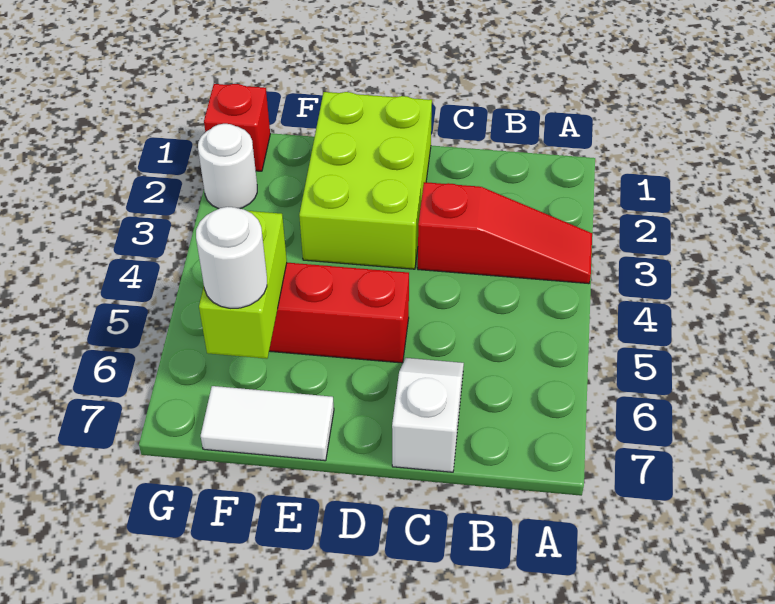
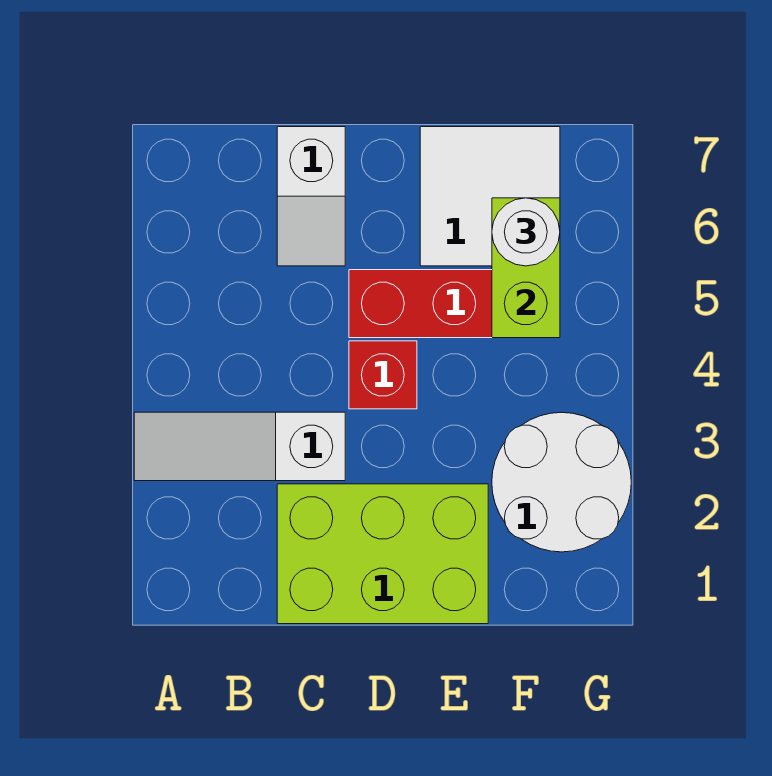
red slope A3:C3 level 1 top C -> white slope A3:C3 level 1 top C
lime brick D1:E3 level 1 -> lime brick C1:E2 level 1
white tile E7:F7 level 1 -> white tile E6:F7 level 1
red brick G1 level 1 -> red brick D4 level 1
white round brick G2 level 1 -> white round brick F2:G3 level 1

